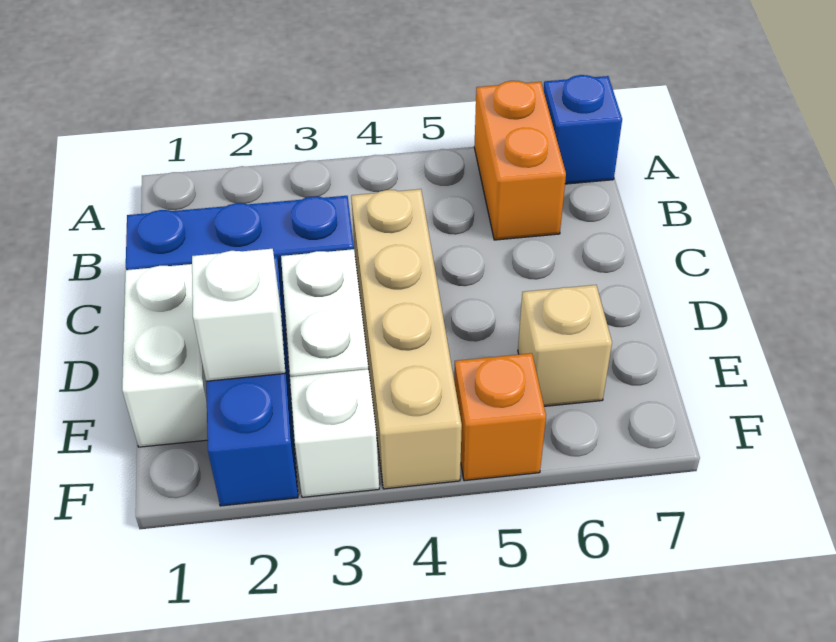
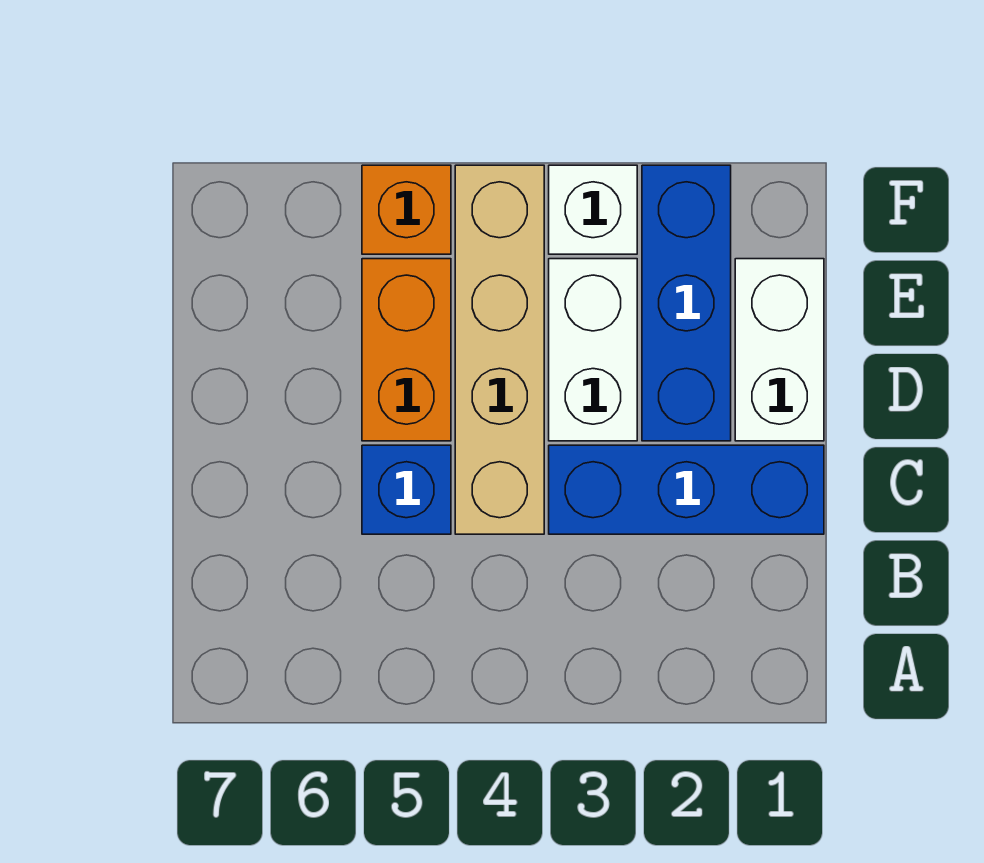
orange brick A6:B6 level 1 -> orange brick D5:E5 level 1
blue brick A7 level 1 -> blue brick C5 level 1
white brick E2 level 2 -> none
tan brick E6 level 1 -> none

